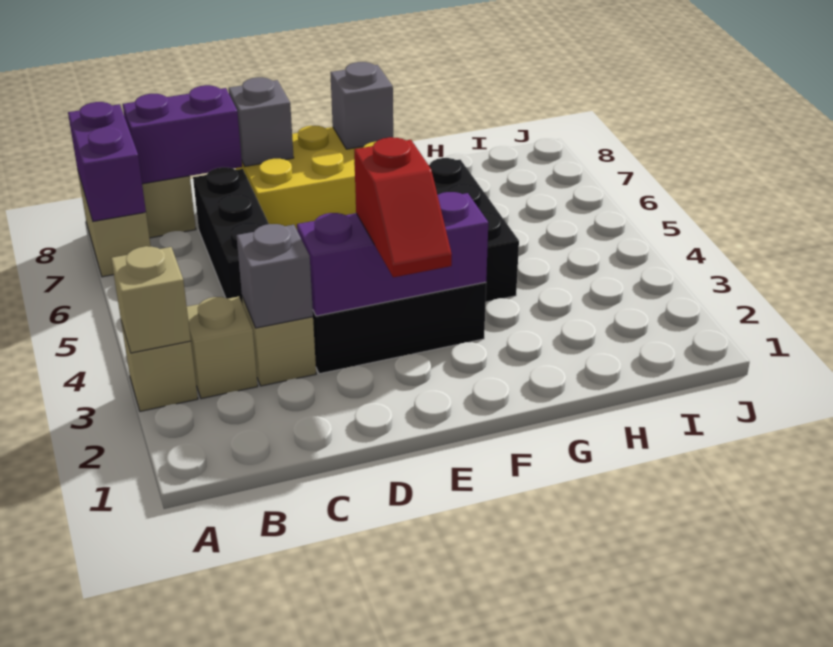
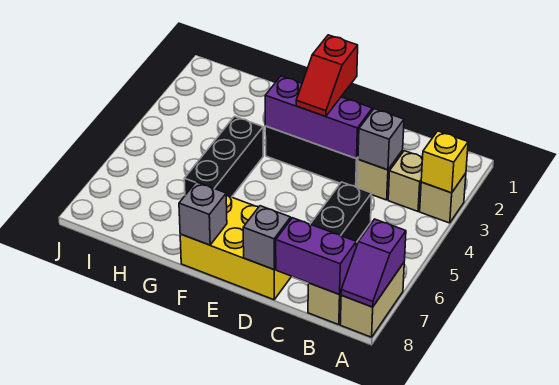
tan brick A3 level 2 -> yellow brick A3 level 2
purple brick A7:A8 level 2 -> purple slope A7:A8 level 2 top 7
red slope E2:E3 level 3 top 3 -> red slope E2:E3 level 3 top 2

